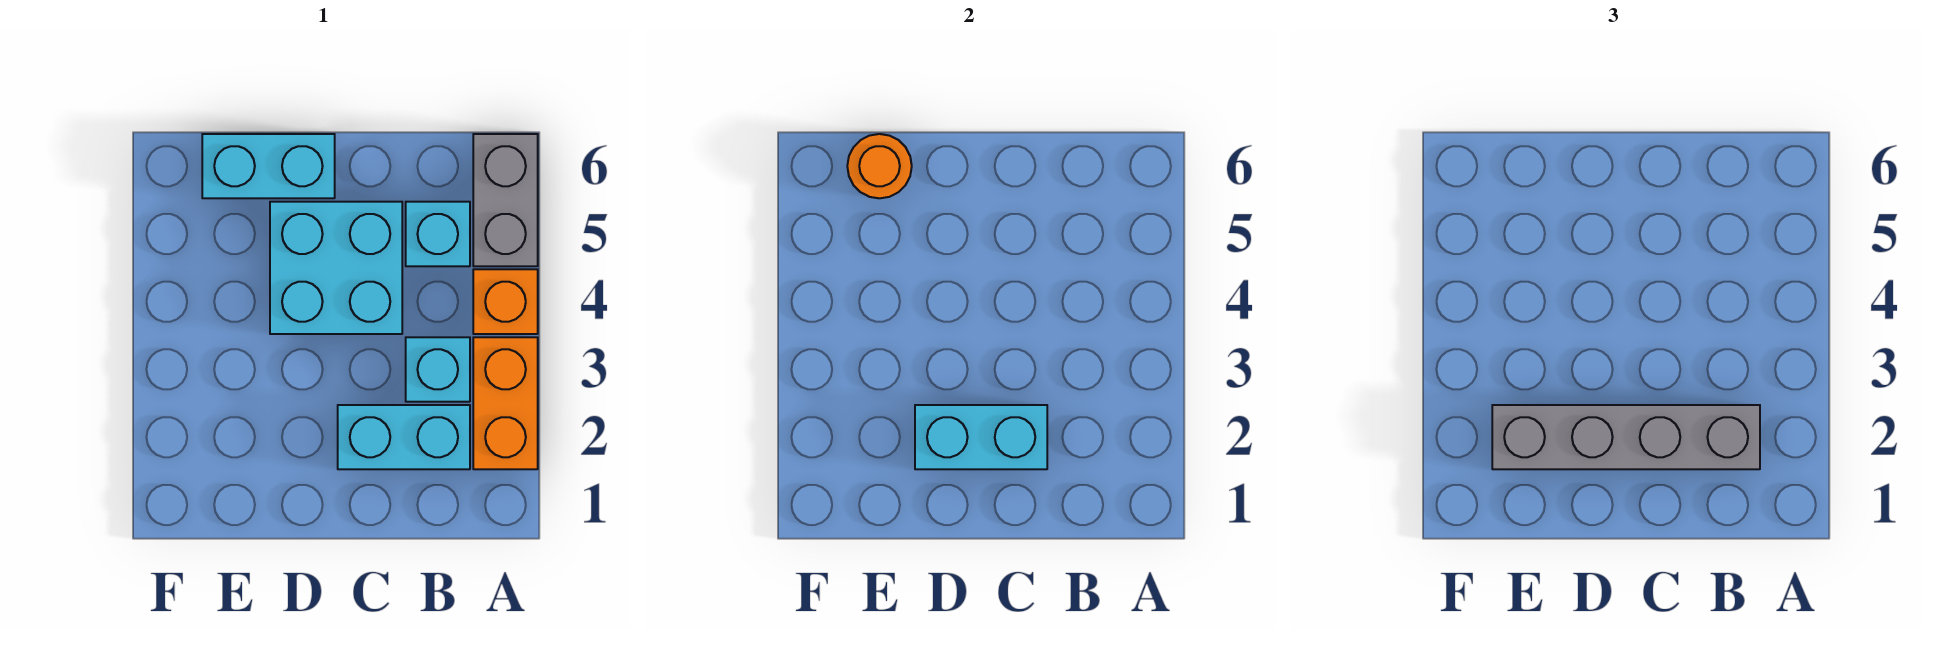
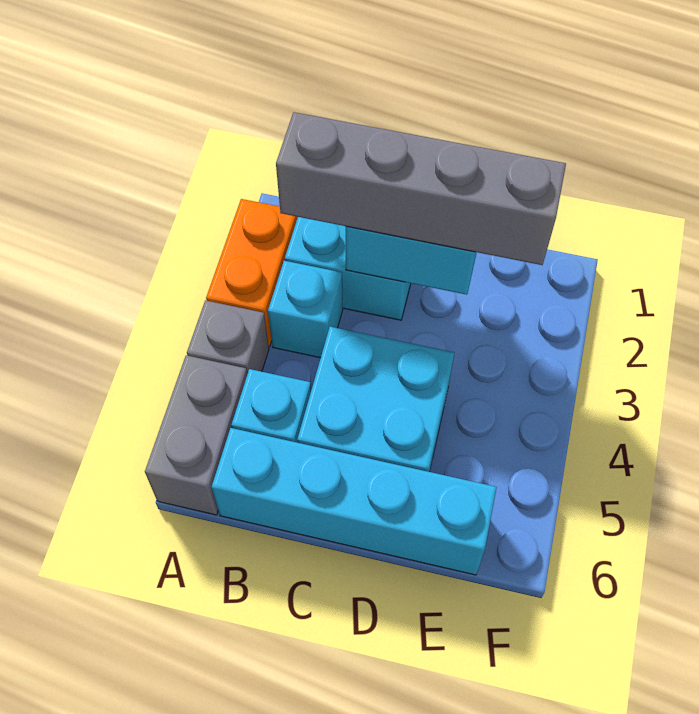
orange brick A4 level 1 -> grey brick A4 level 1
cyan brick D6:E6 level 1 -> cyan brick B6:E6 level 1
orange round brick E6 level 2 -> none

